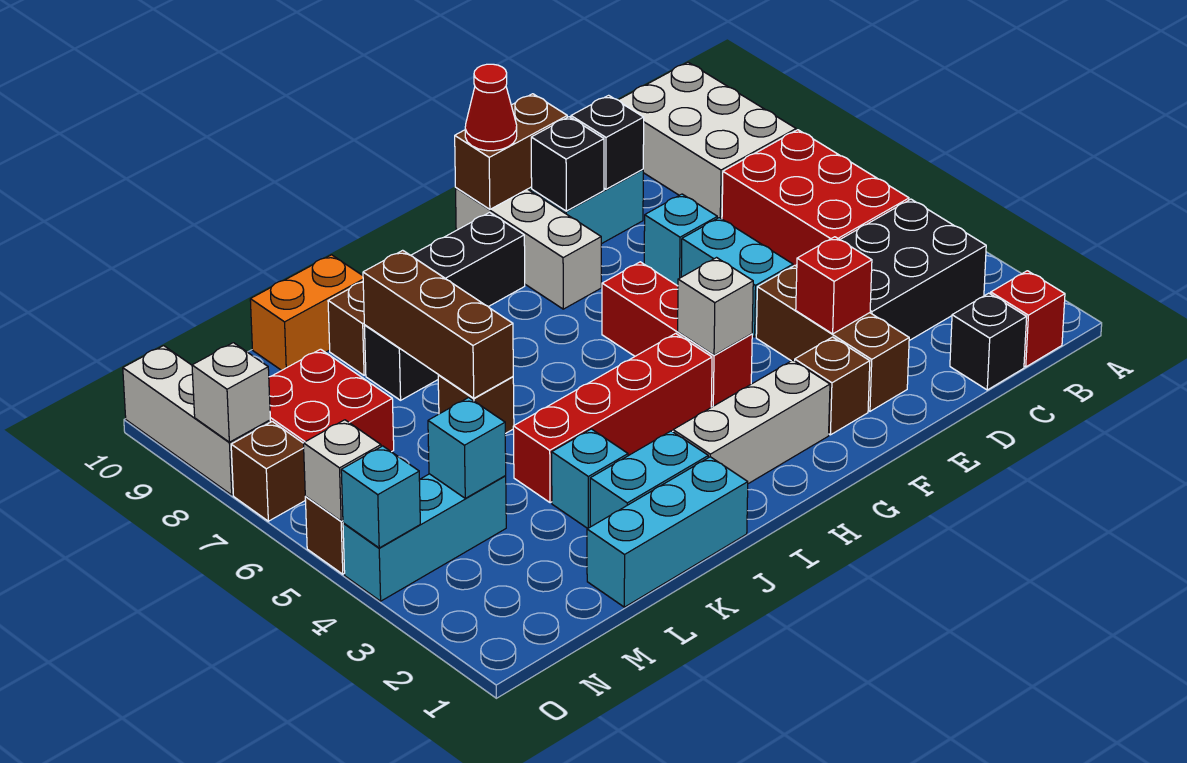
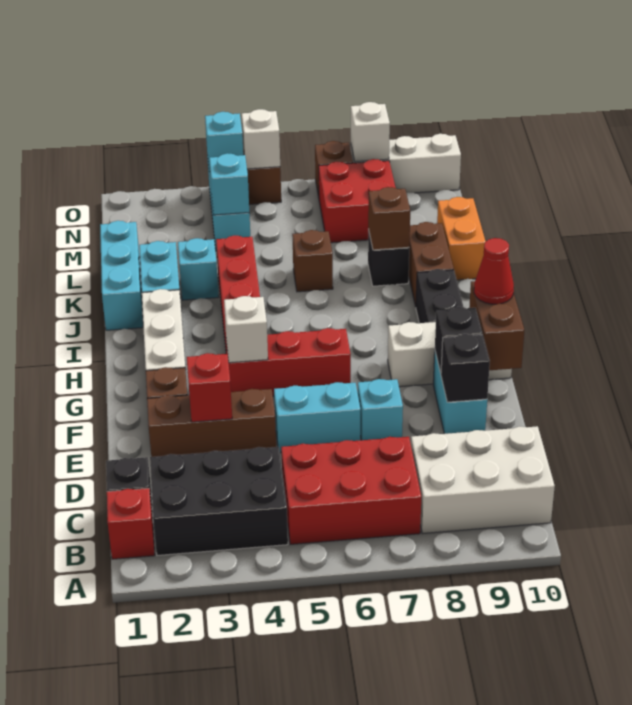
black brick B3:D4 level 1 -> black brick B2:C4 level 1
brown brick K6:K8 level 2 -> brown brick K8 level 2

